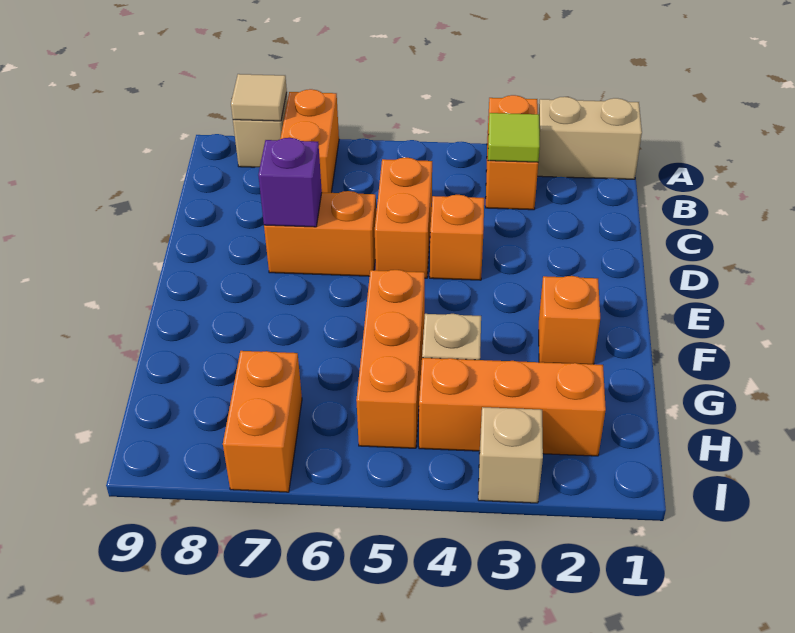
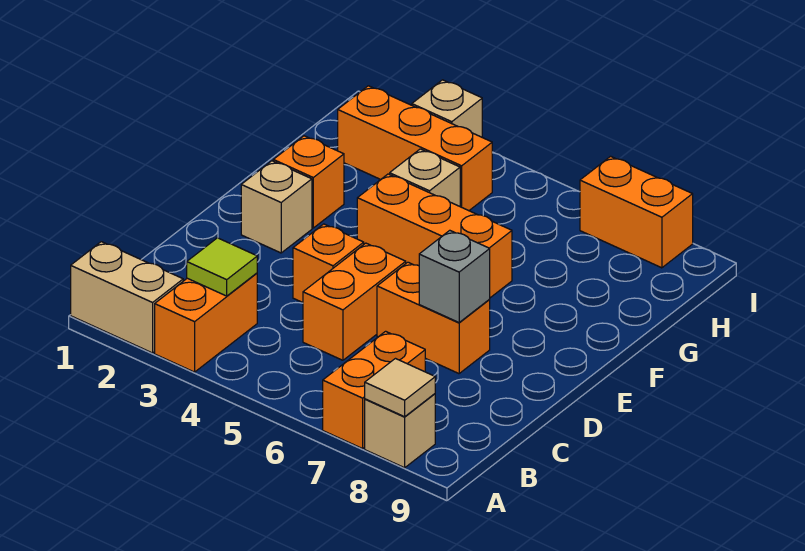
purple brick D7 level 2 -> grey brick D7 level 2
none -> tan brick E2 level 1
orange brick F5:H5 level 1 -> orange brick F4:F6 level 1
orange brick H7:I7 level 1 -> orange brick I7:I8 level 1

